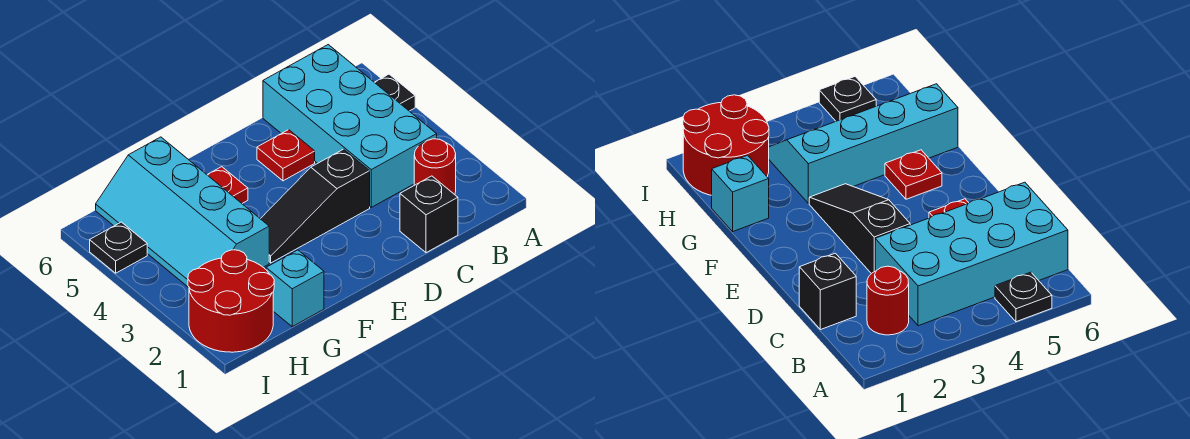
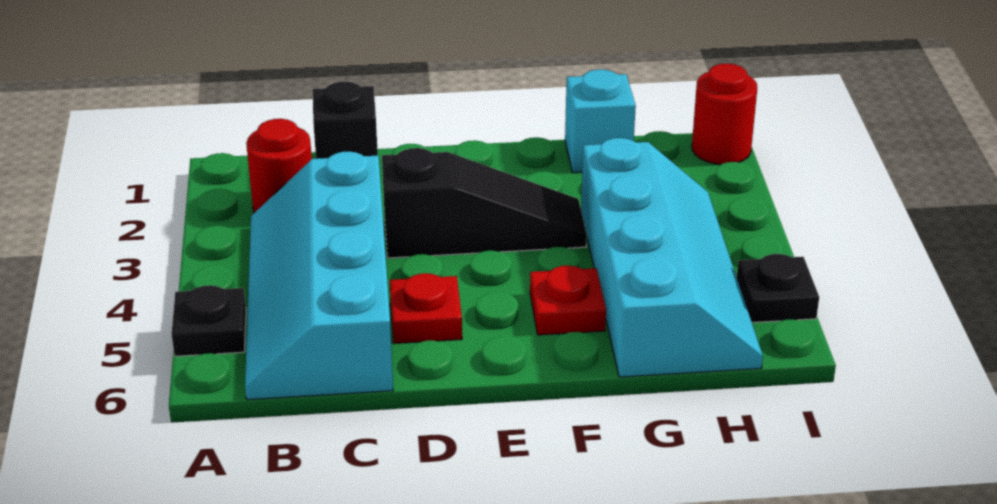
cyan brick B3:C6 level 1 -> cyan slope B3:C6 level 1 top C
red round brick H1:I2 level 1 -> red round brick I1 level 1

